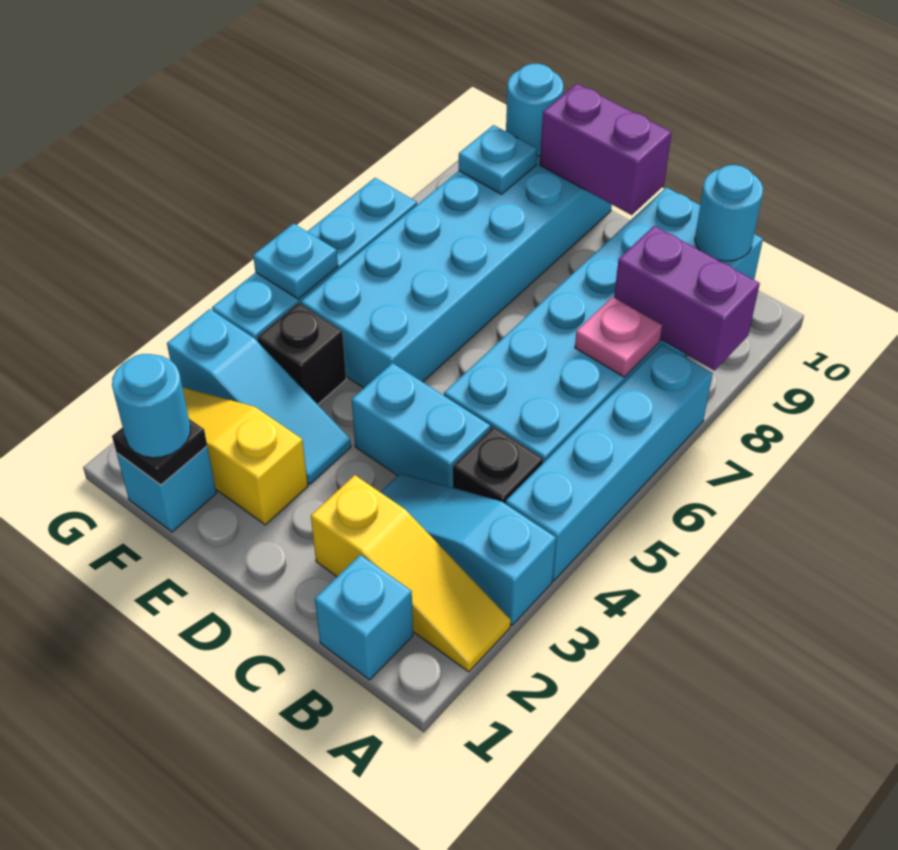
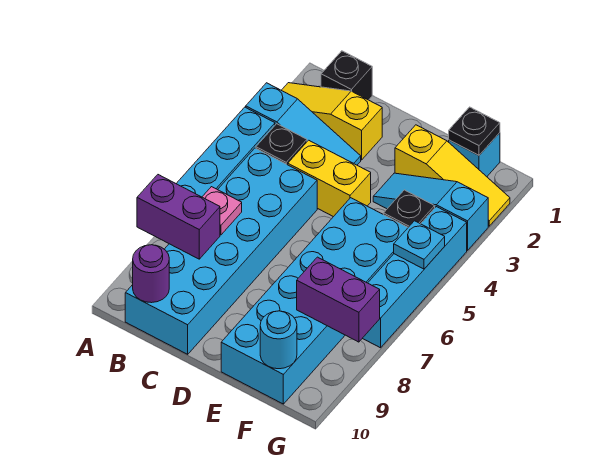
cyan brick B1 level 1 -> black brick B1 level 1
cyan round brick B10 level 2 -> purple round brick B10 level 2
cyan brick C4:D4 level 1 -> yellow brick C4:D4 level 1
purple brick D10:E10 level 2 -> purple brick F8:G8 level 2
cyan round brick F1 level 3 -> none
cyan plate F9 level 2 -> none

